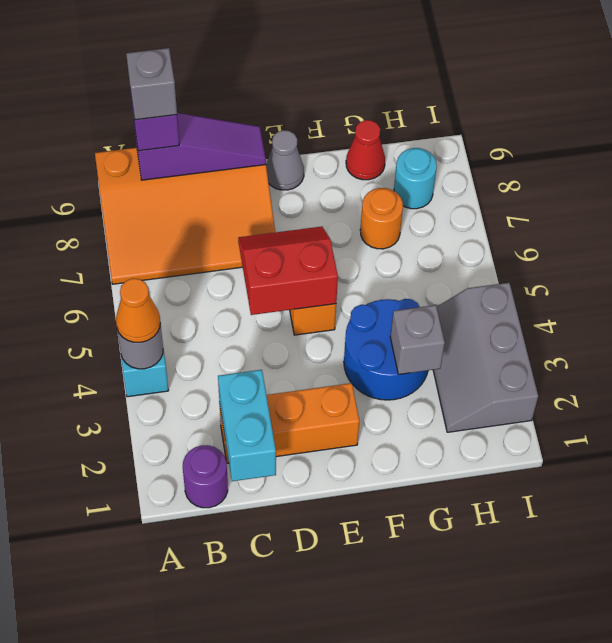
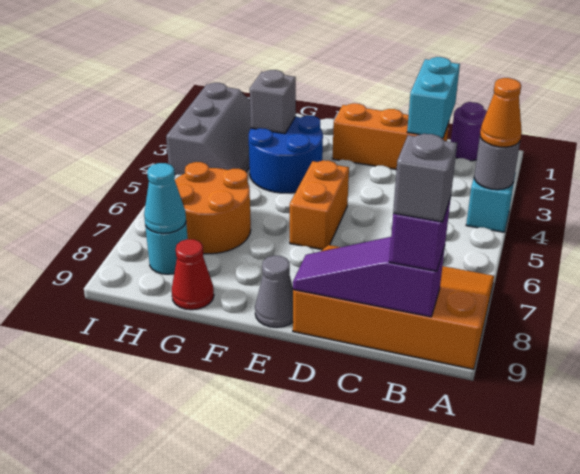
red slope D5:E6 level 2 top 5 -> none
orange round brick G7 level 1 -> orange round brick G6:H7 level 1
none -> cyan cone H8 level 2

